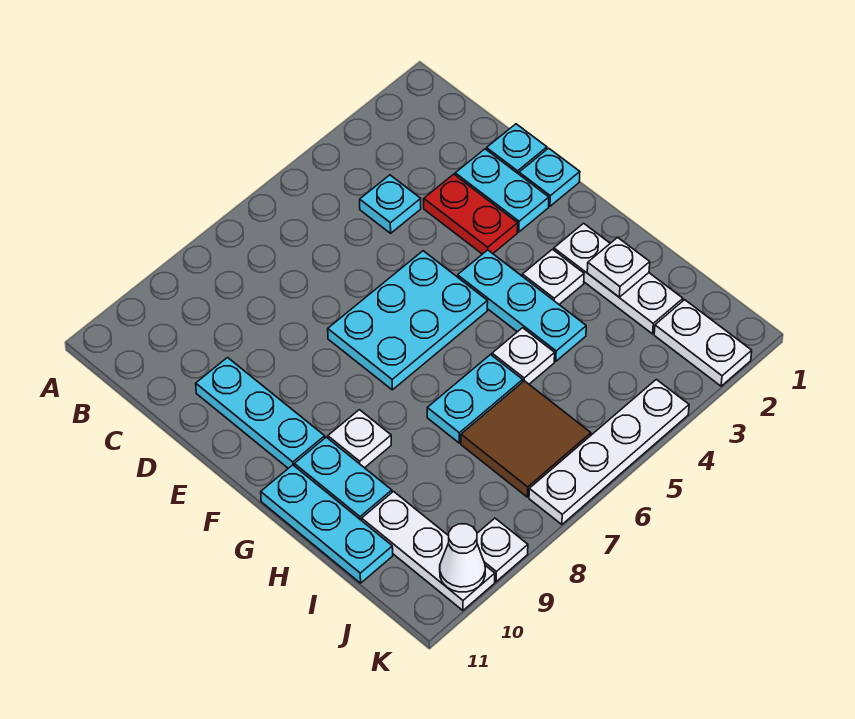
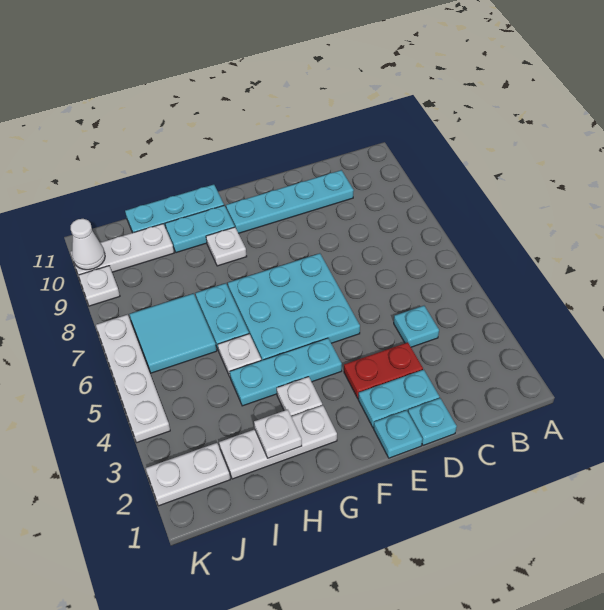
cyan plate D10:F10 level 1 -> cyan plate C10:F10 level 1
cyan plate E5:F7 level 1 -> cyan plate E5:G7 level 1
brown tile I6:J7 level 1 -> cyan tile I6:J7 level 1

